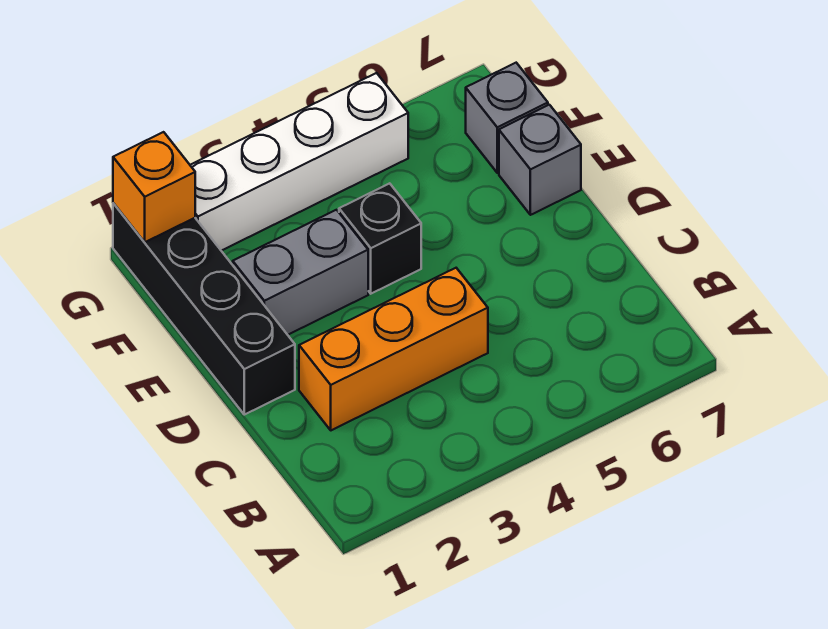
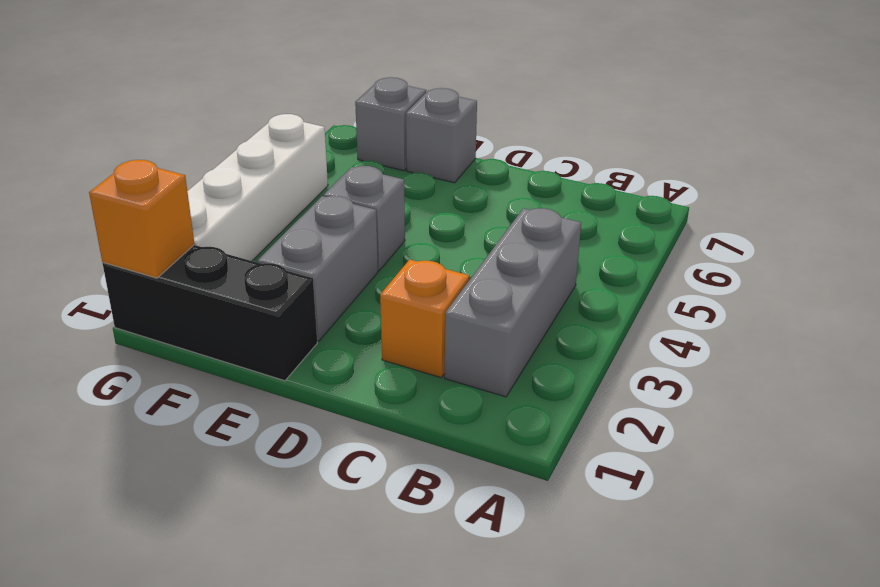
none -> grey brick B2:B4 level 1
orange brick C2:C4 level 1 -> orange brick C2 level 1
black brick D1:G1 level 1 -> black brick E1:G1 level 1
black brick E4 level 1 -> grey brick E4 level 1

